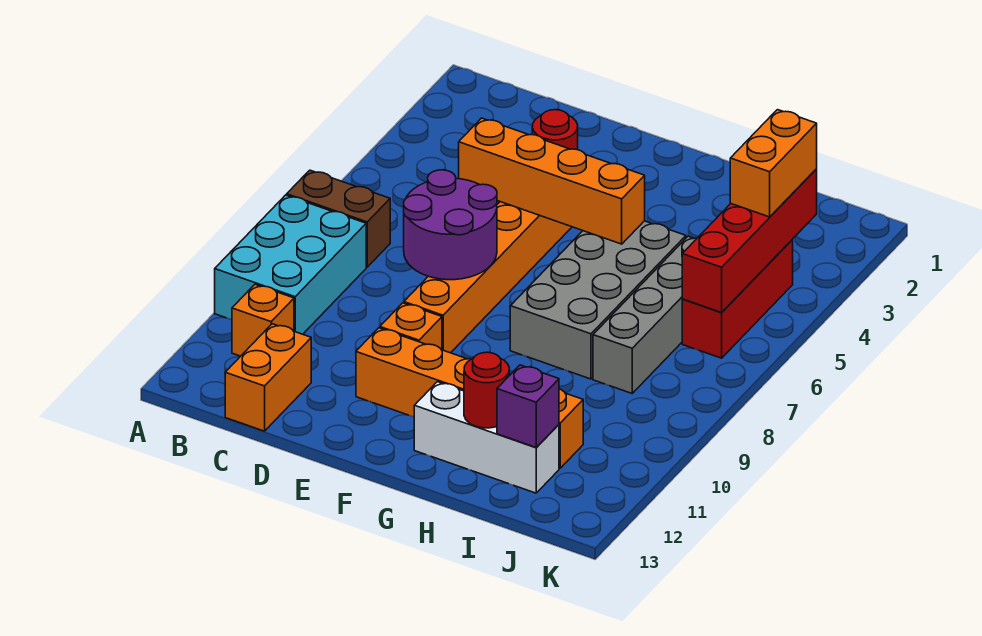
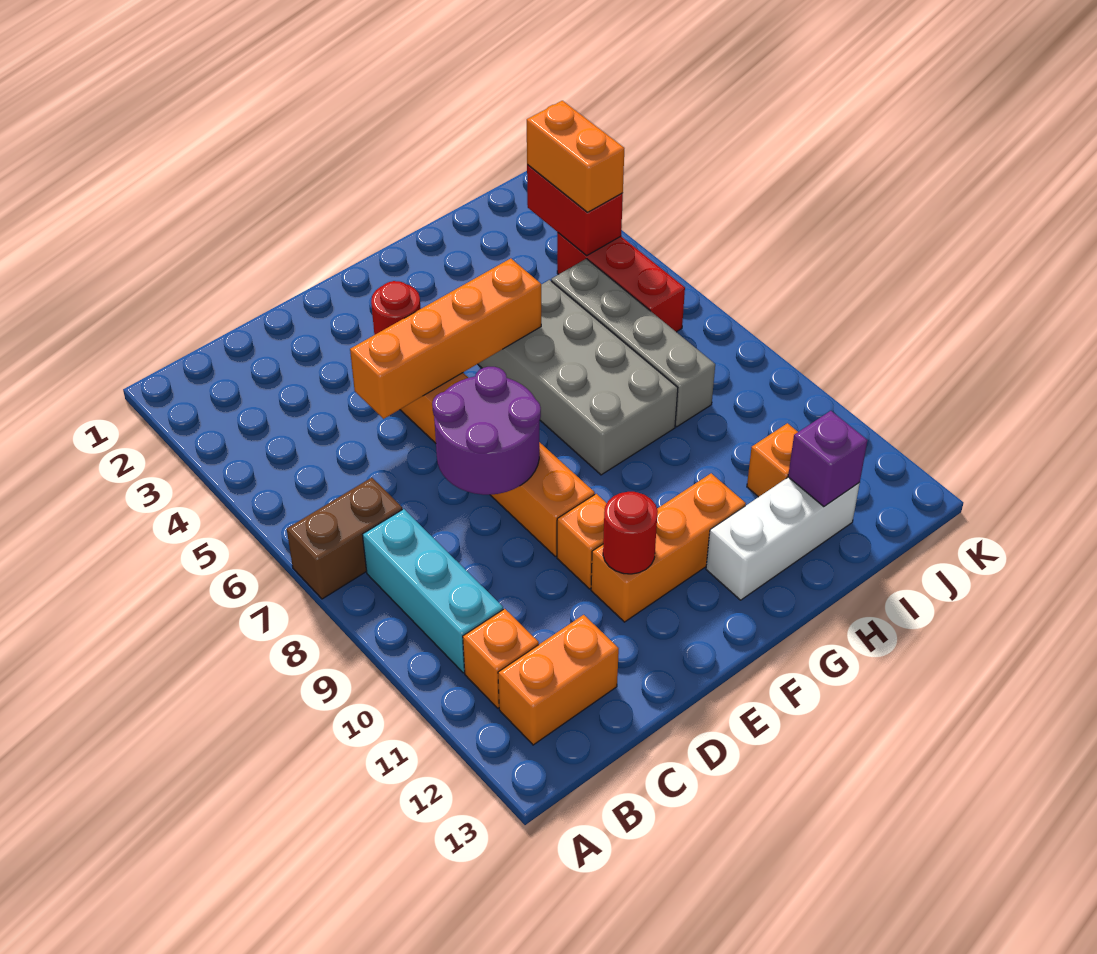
cyan brick A8:B10 level 1 -> cyan brick B8:B10 level 1
orange brick C12:C13 level 1 -> orange brick B12:C12 level 1
red round brick H12 level 2 -> red round brick E11 level 2
red brick J3:J6 level 2 -> red brick J3:J4 level 2

